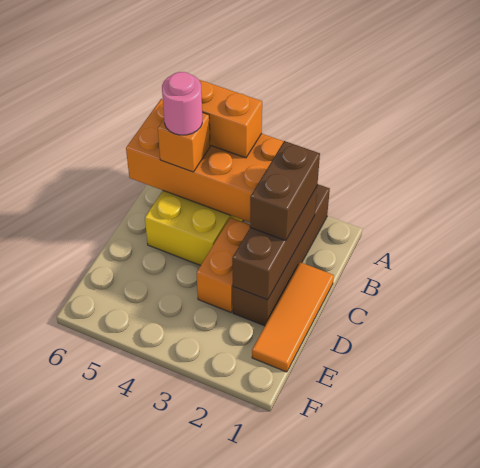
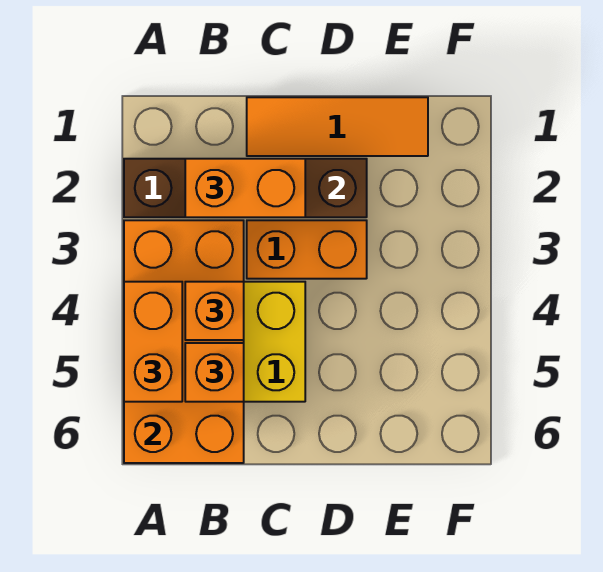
brown brick B2:C2 level 3 -> orange brick B2:C2 level 3
none -> orange brick B4 level 3
pink round brick B5 level 4 -> none

